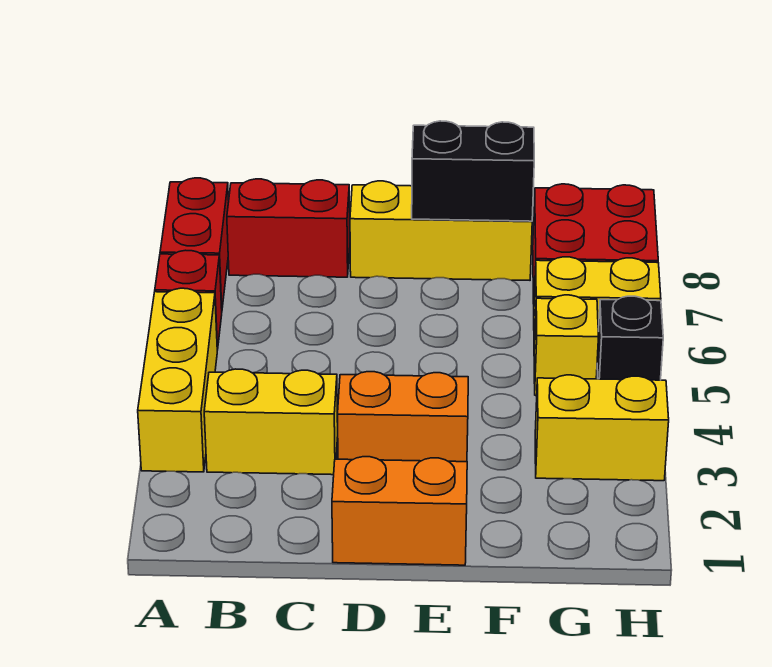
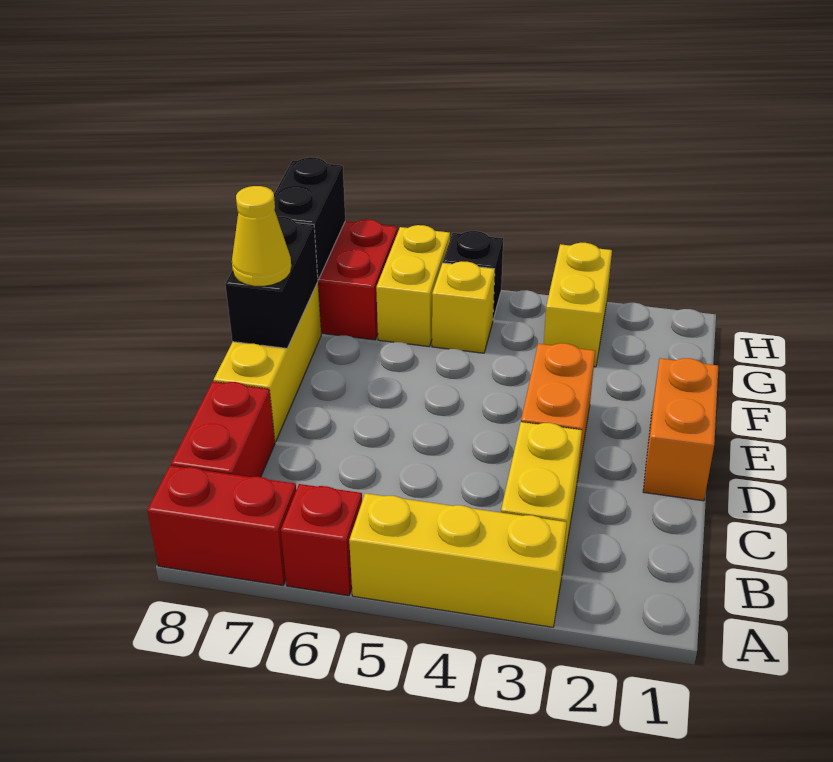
none -> yellow cone E8 level 3
none -> black brick G8:H8 level 2

